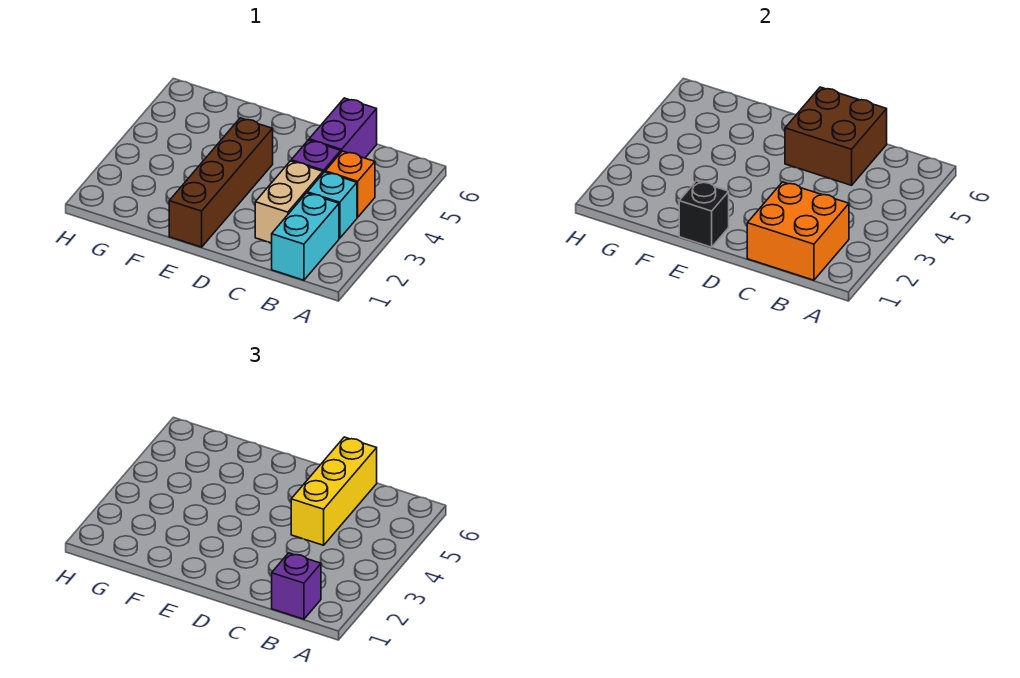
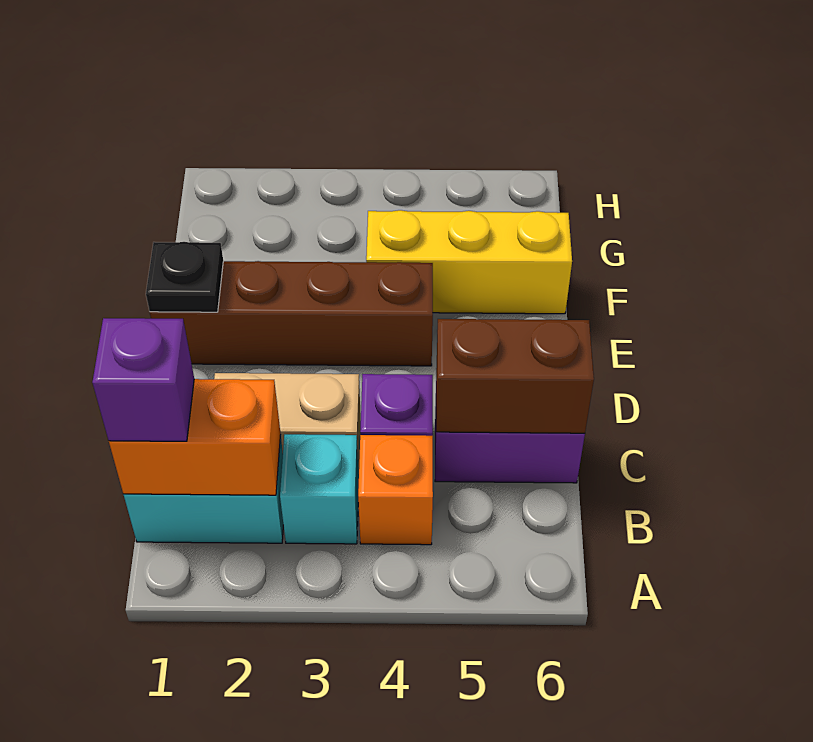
orange brick B1:C2 level 2 -> orange brick B1:B2 level 2
yellow brick C4:C6 level 3 -> yellow brick F4:F6 level 1
brown brick C5:D6 level 2 -> brown brick C5:C6 level 2
black brick E1 level 2 -> black plate E1 level 2

